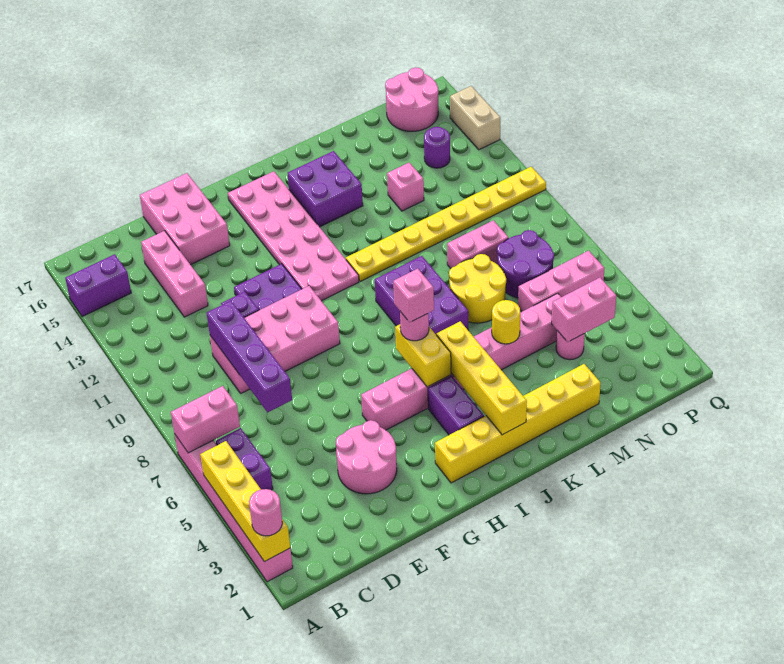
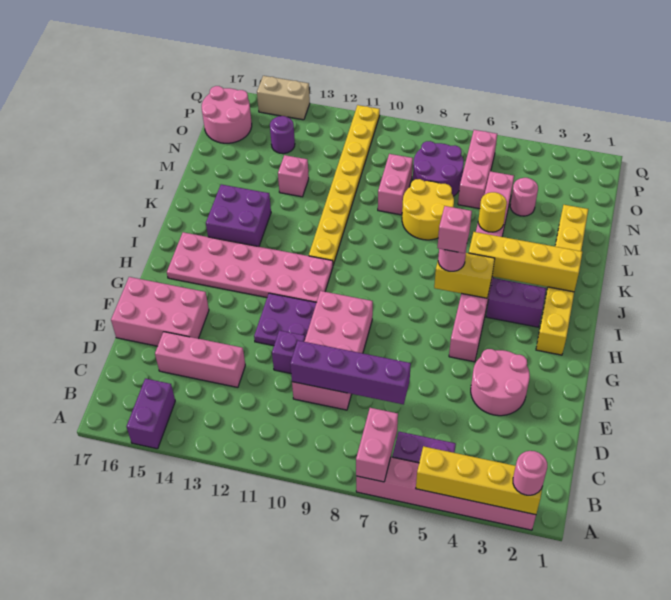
purple brick J7:K9 level 1 -> none
pink brick N4:O4 level 2 -> none

